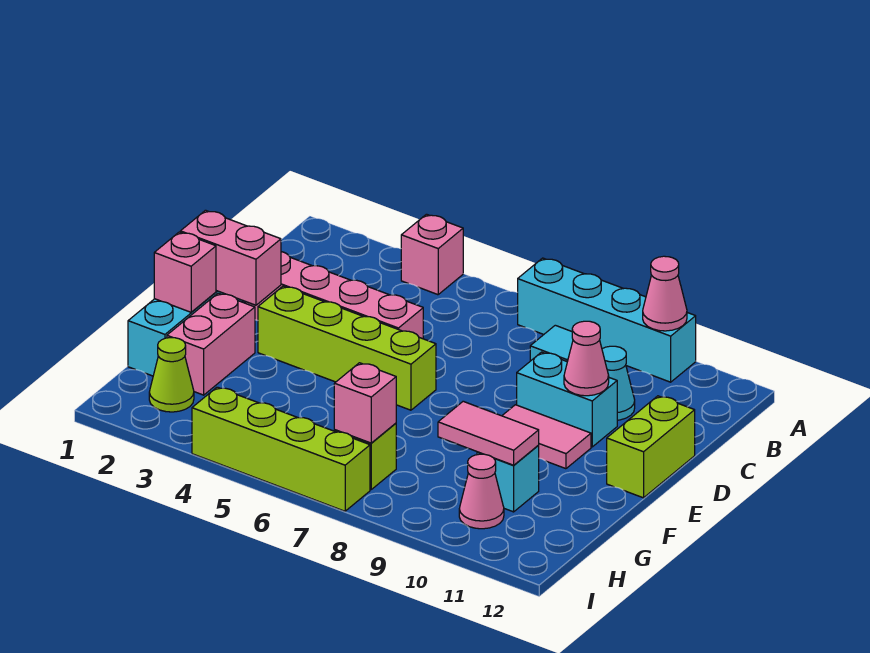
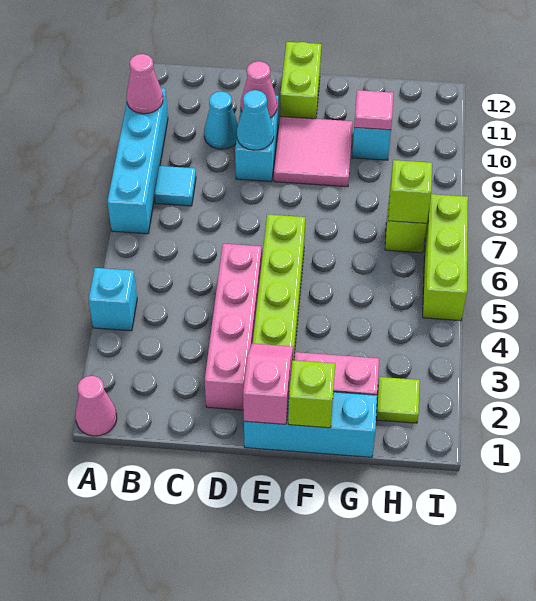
pink brick A4 level 1 -> cyan brick A4 level 1
none -> cyan cone D9 level 2
lime brick D12:E12 level 1 -> lime brick E11:E12 level 1
pink brick E1:E2 level 2 -> pink slope E1:E2 level 2 top 1
pink tile E9:E10 level 1 -> pink tile E9:F10 level 1
pink brick F1 level 2 -> lime brick F1 level 2
pink tile G9:G10 level 2 -> pink tile G10 level 2
lime cone H2 level 1 -> lime tile H2 level 1
pink brick H7 level 2 -> lime brick H7 level 2
pink cone H10 level 1 -> pink cone A1 level 1
lime brick I4:I7 level 1 -> lime brick I5:I7 level 1

